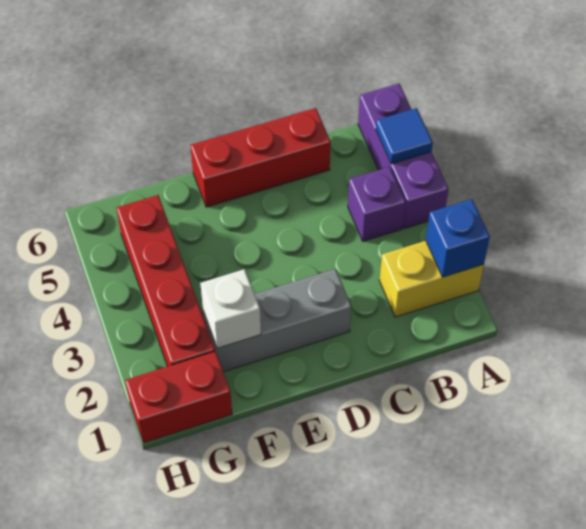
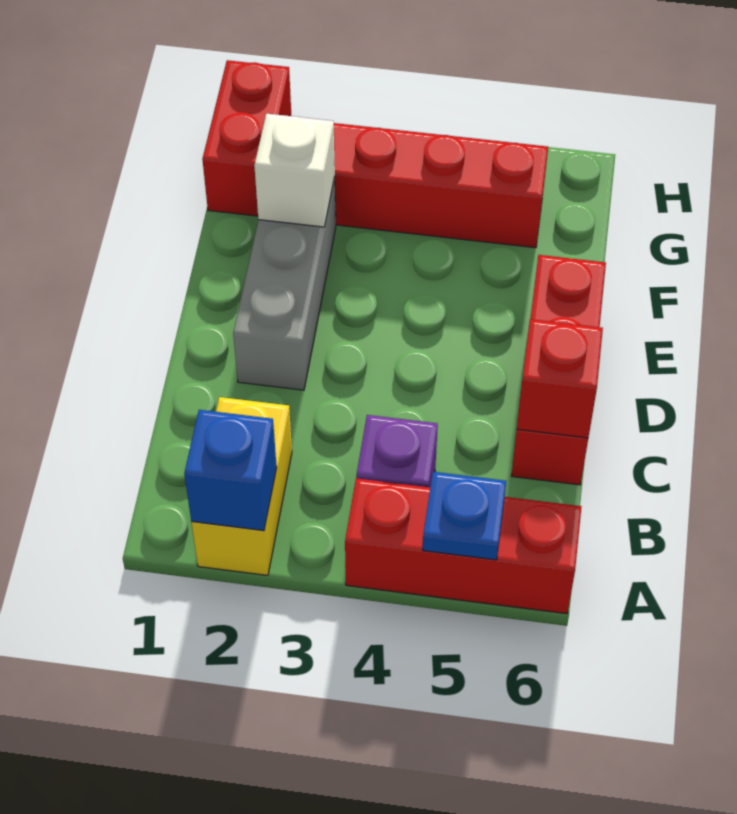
purple brick A4:A6 level 1 -> red brick A4:A6 level 1
blue tile A5 level 2 -> blue plate A5 level 2
none -> red brick C6 level 2

